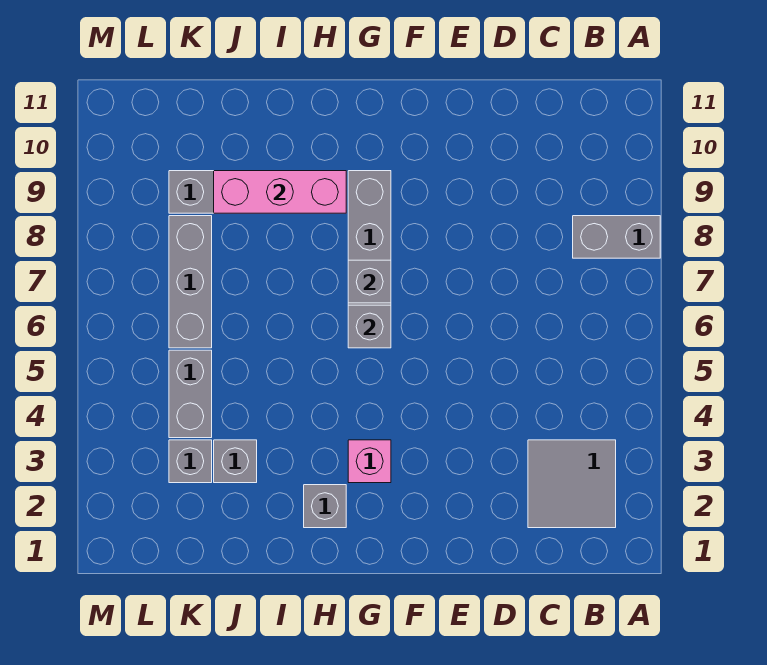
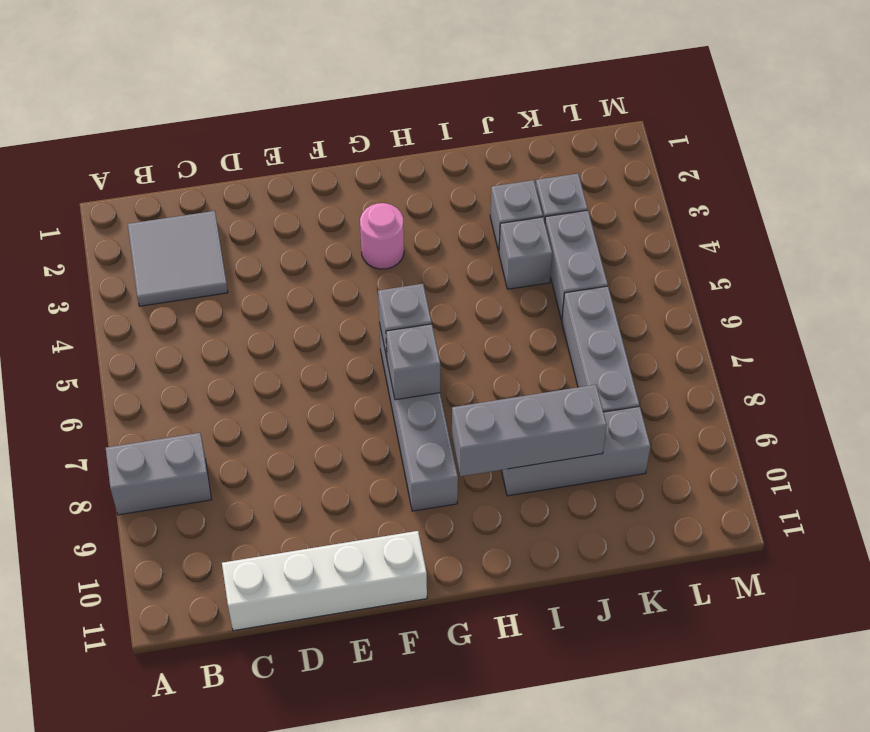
none -> white brick C11:F11 level 1
pink brick G3 level 1 -> pink round brick G3 level 1
grey brick H2 level 1 -> grey brick J4 level 1
pink brick H9:J9 level 2 -> grey brick H9:J9 level 2

